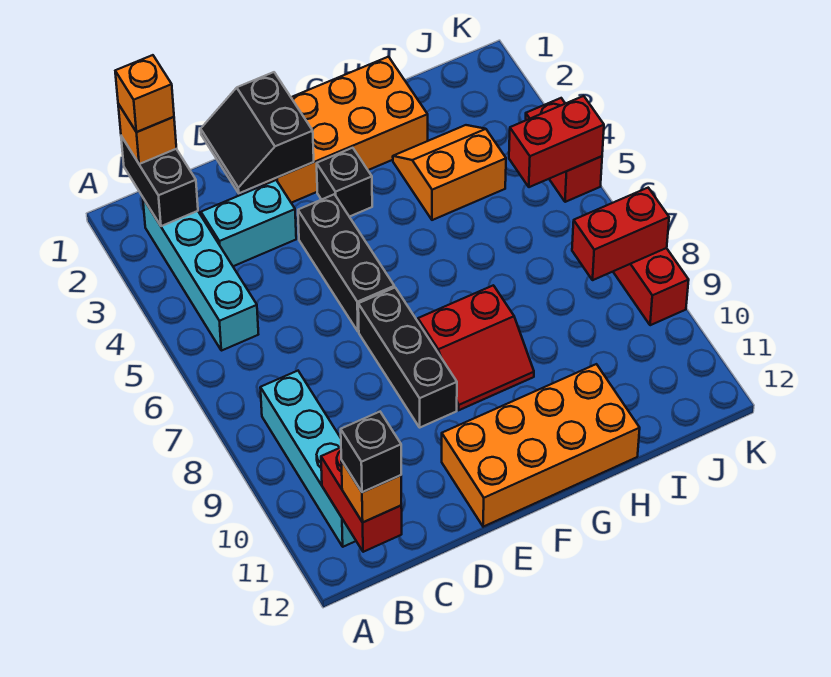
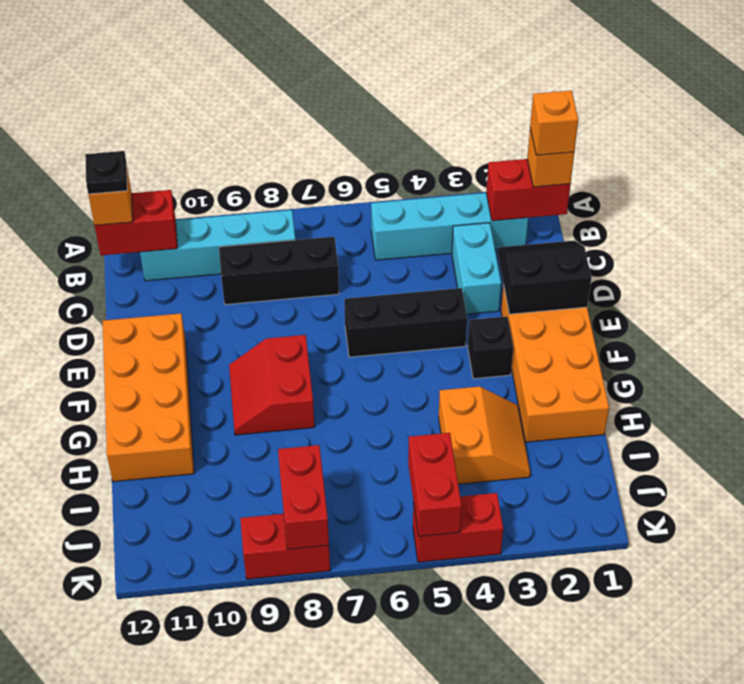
black brick B1:B2 level 2 -> red brick B1:B2 level 2
black brick B12 level 4 -> black plate B12 level 4
black brick E7:E9 level 1 -> black brick C7:C9 level 1

